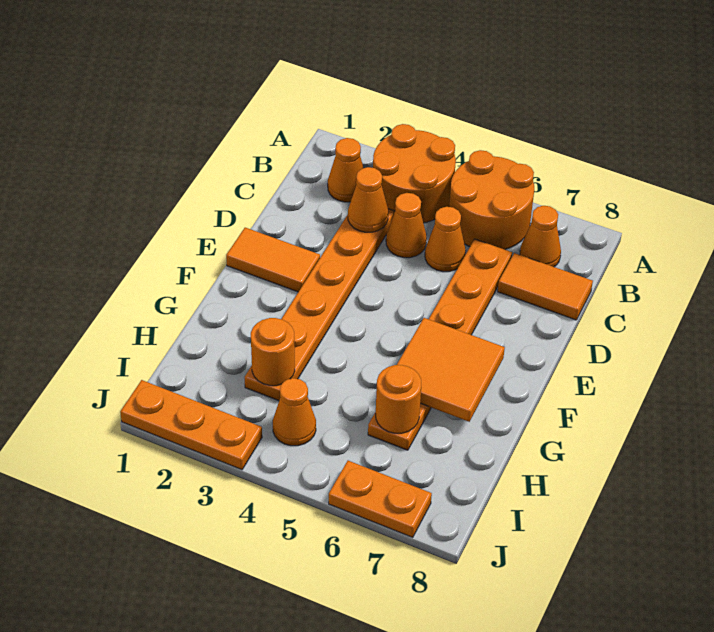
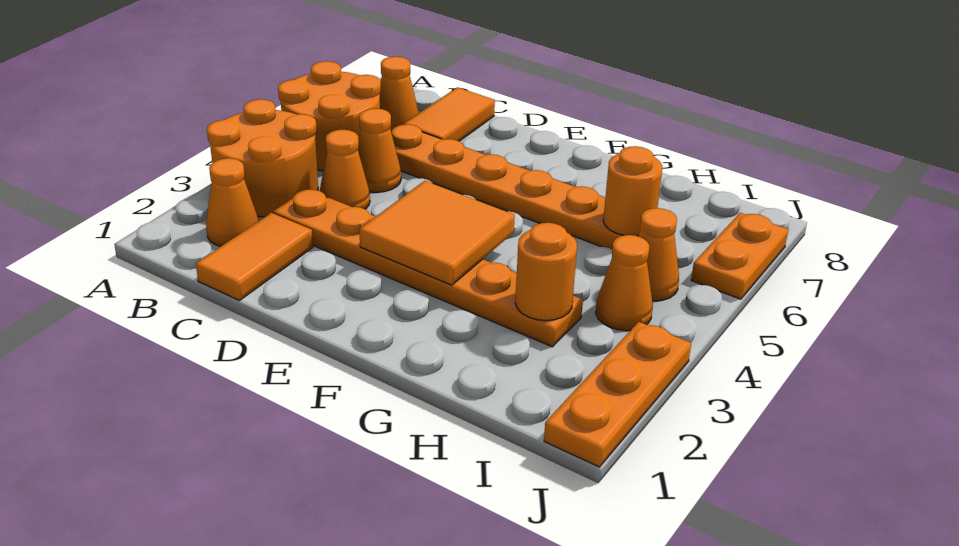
orange cone C3 level 2 -> orange cone I5 level 1
orange tile E1:E2 level 1 -> orange tile C1:C2 level 1
orange tile F6:G7 level 2 -> orange tile E3:F4 level 2

